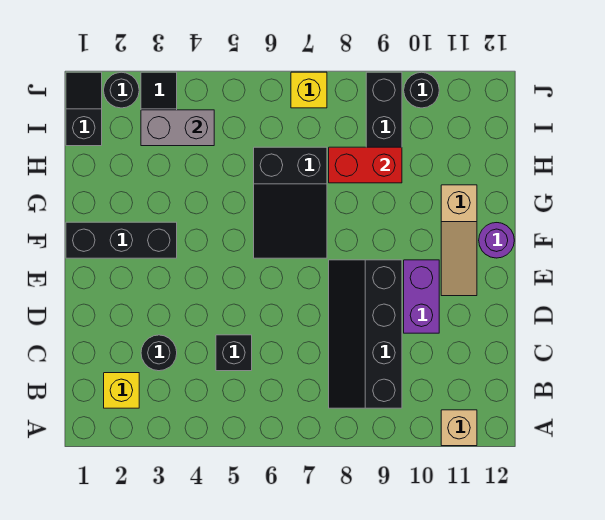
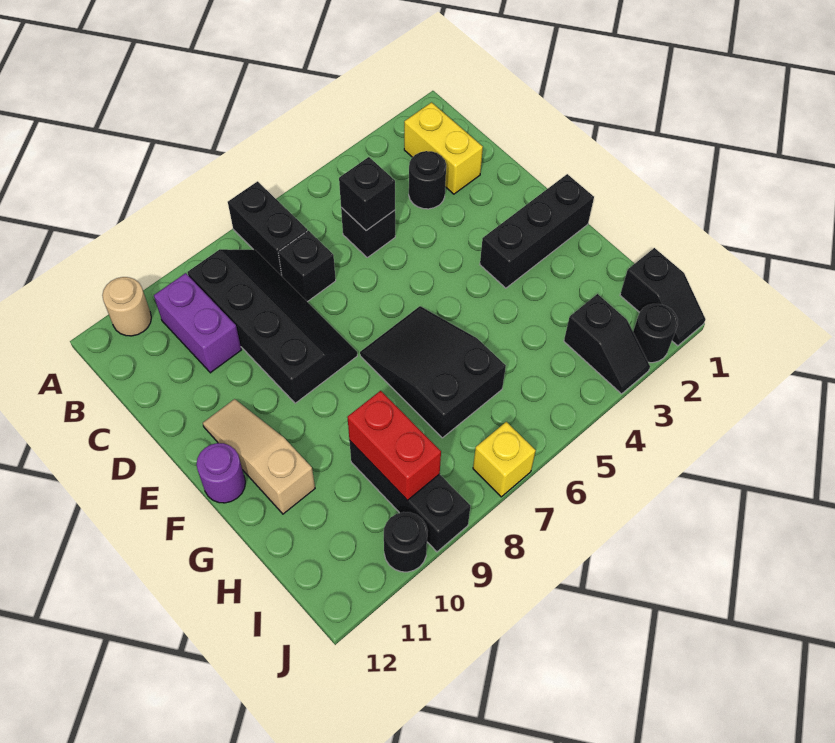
none -> black brick A7:B7 level 1
tan brick A11 level 1 -> tan round brick A11 level 1
yellow brick B2 level 1 -> yellow brick B2:C2 level 1
none -> black brick C5 level 2
none -> black brick C7 level 1
purple brick D10:E10 level 1 -> purple brick B10:C10 level 1
red brick H8:H9 level 2 -> red brick H9:I9 level 2
grey brick I3:I4 level 2 -> none

